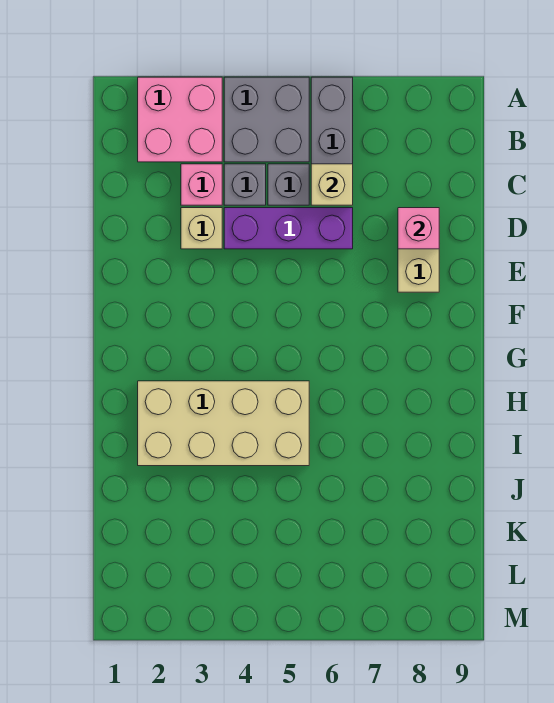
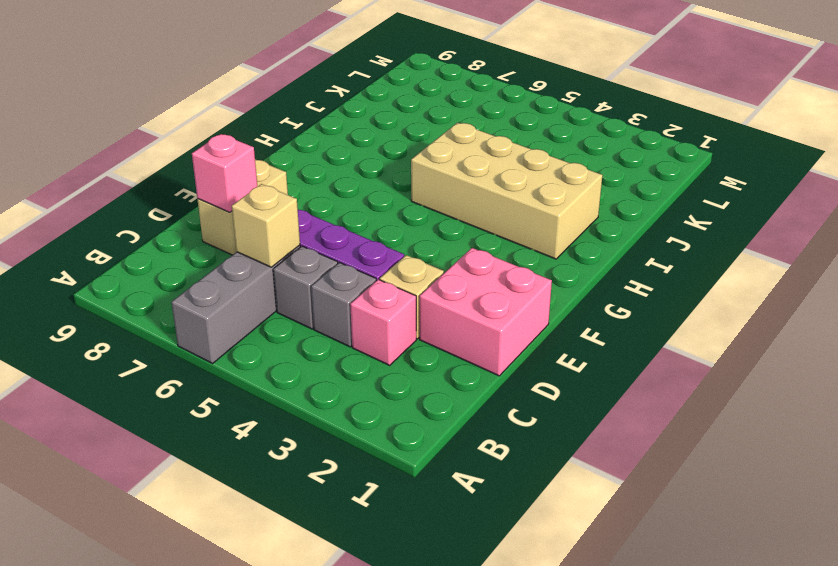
pink brick A2:B3 level 1 -> pink brick D1:E2 level 1
grey brick A4:B5 level 1 -> none

